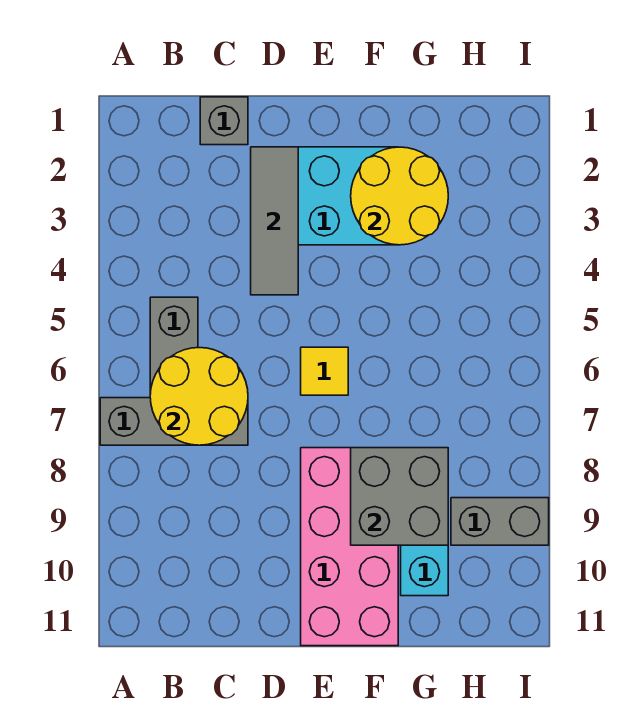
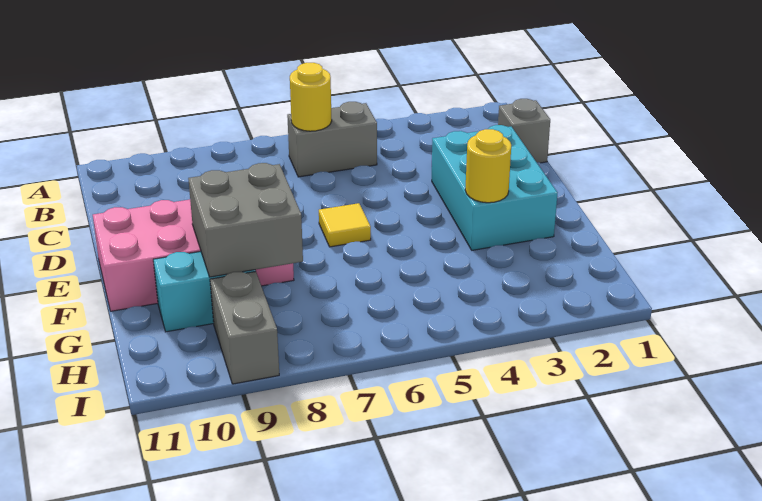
grey brick A7:C7 level 1 -> none
yellow round brick B6:C7 level 2 -> yellow round brick B6 level 2
grey tile D2:D4 level 2 -> none
yellow round brick F2:G3 level 2 -> yellow round brick F3 level 2

